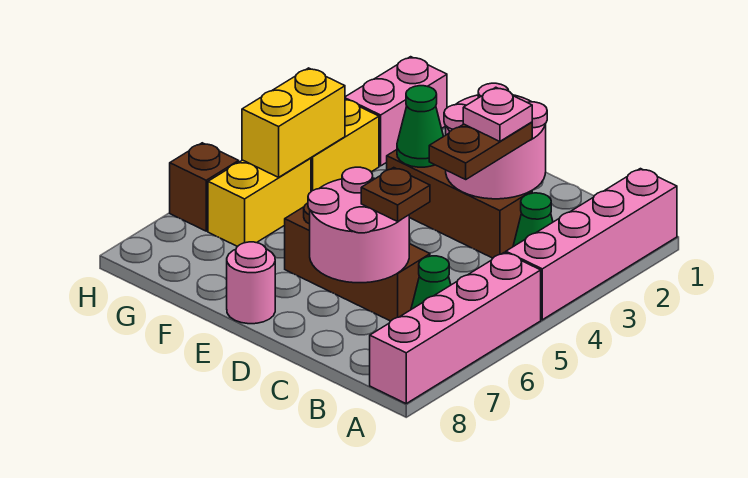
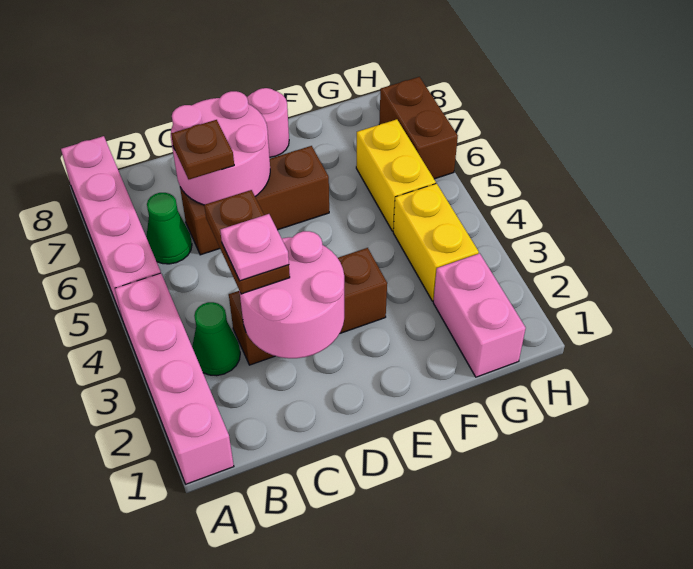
green cone E3 level 2 -> none
yellow brick G4:G5 level 2 -> none
brown brick H6 level 1 -> brown brick H6:H7 level 1

